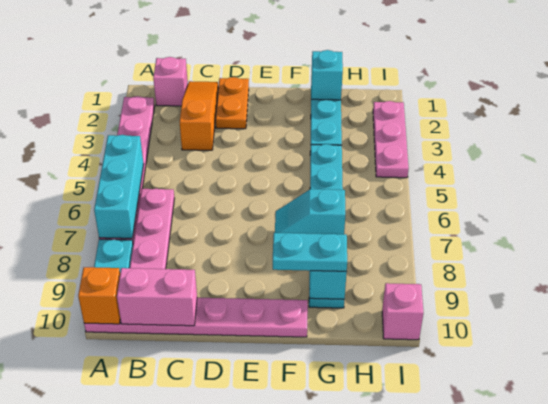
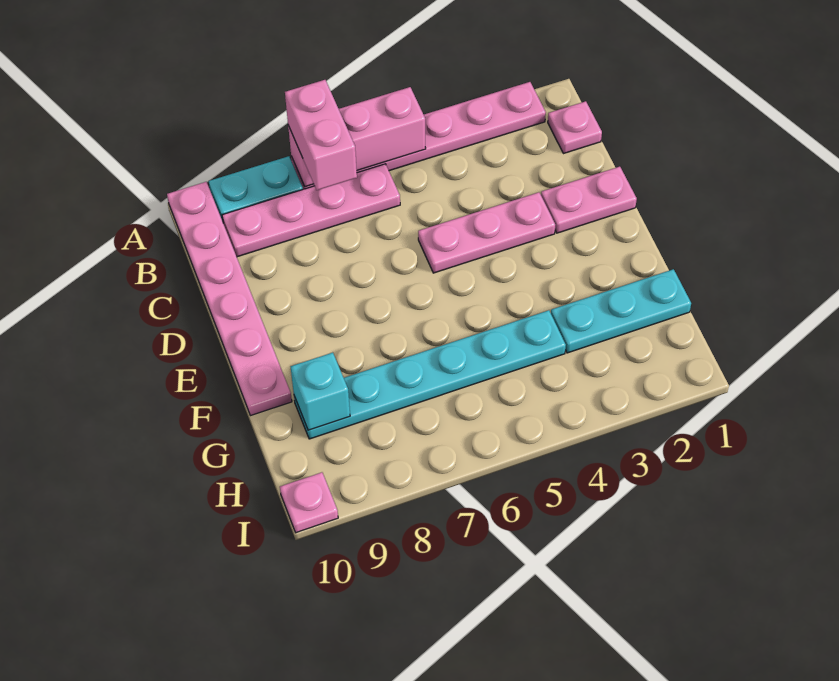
cyan brick A5:A7 level 2 -> pink brick A5:A7 level 2
orange brick A10 level 2 -> none
pink brick B1 level 1 -> pink plate B1 level 1
pink brick B10:C10 level 2 -> pink brick A7:B7 level 3
orange slope C1:C3 level 1 top 3 -> none
orange plate D1:D2 level 1 -> pink plate D1:D2 level 1
cyan slope F7:G7 level 2 top G -> none
cyan plate F9:G9 level 3 -> none
cyan brick G1 level 2 -> none
pink plate I2:I4 level 1 -> pink plate D3:D5 level 1
pink brick I10 level 1 -> pink plate I10 level 1

